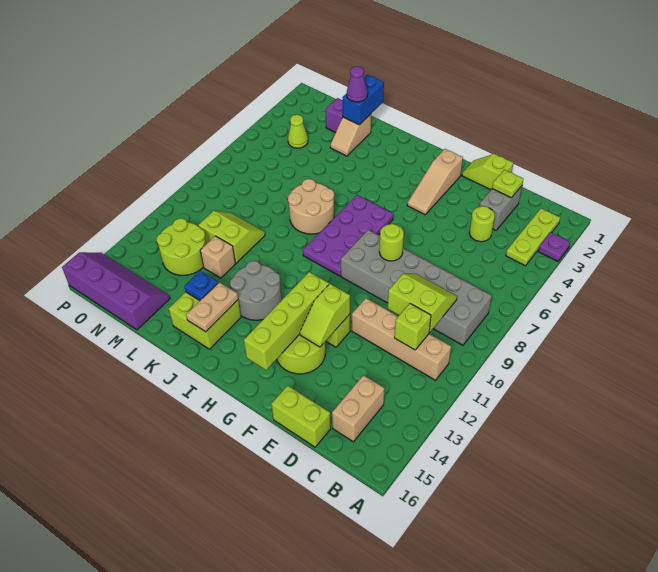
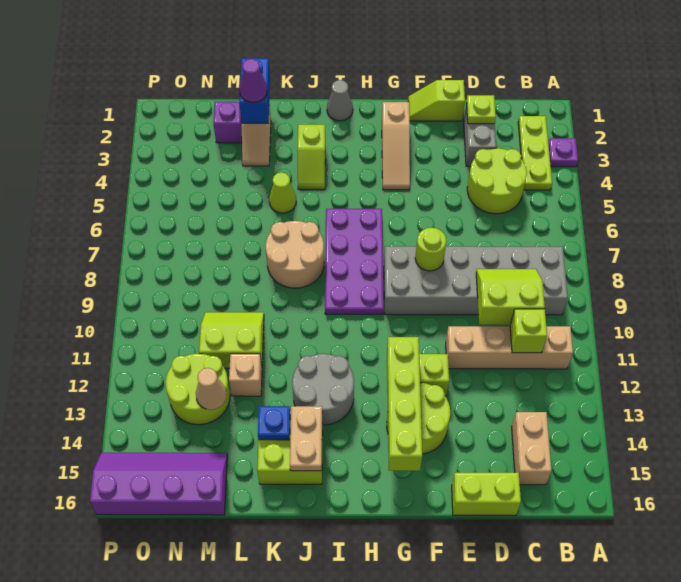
lime round brick D4 level 1 -> lime round brick C4:D5 level 1
lime slope F12:F13 level 2 top 12 -> lime slope J3:J4 level 1 top 3
none -> grey cone I1 level 1
none -> tan cone M13 level 2
lime cone N4 level 1 -> lime cone K5 level 1

